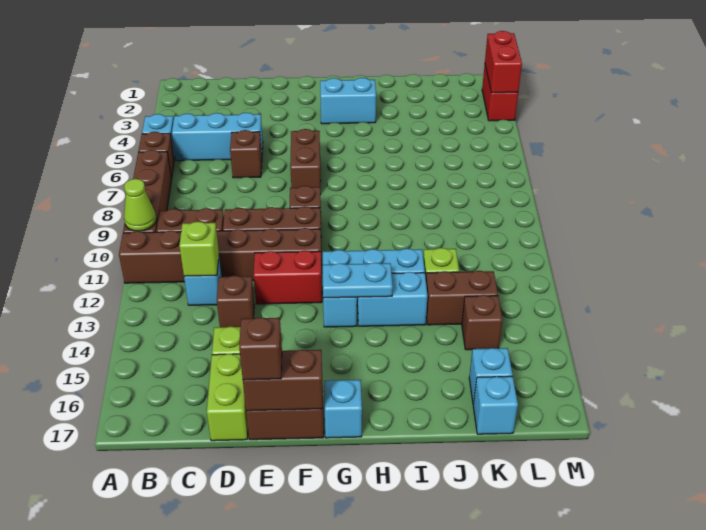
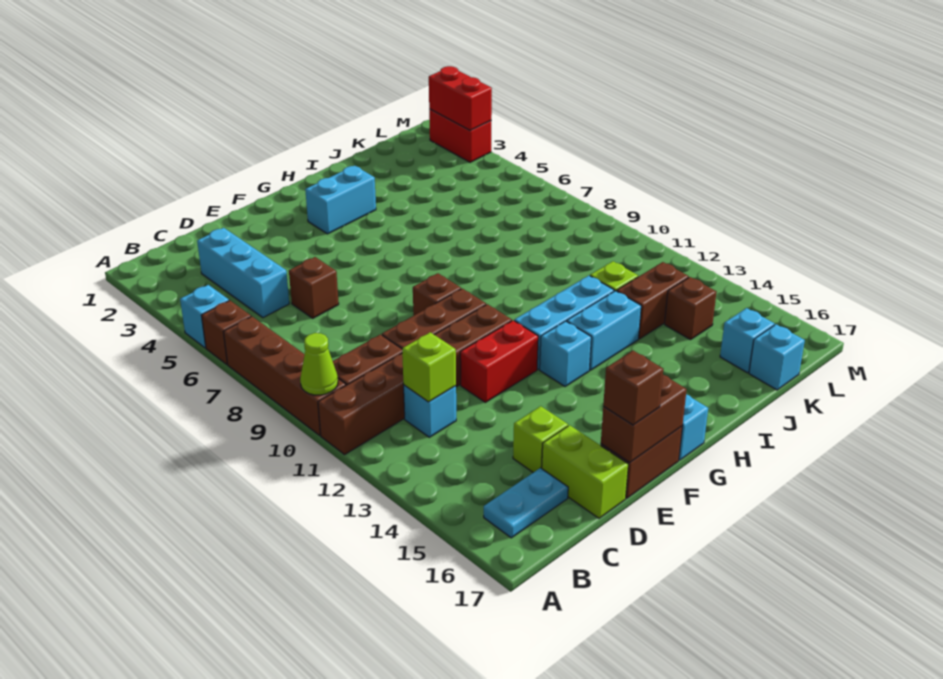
cyan brick B5:D5 level 1 -> cyan brick C3:C5 level 1
brown brick D13 level 1 -> none
brown brick F6:F7 level 1 -> none
cyan plate G13:H13 level 2 -> cyan plate B16:C16 level 1

